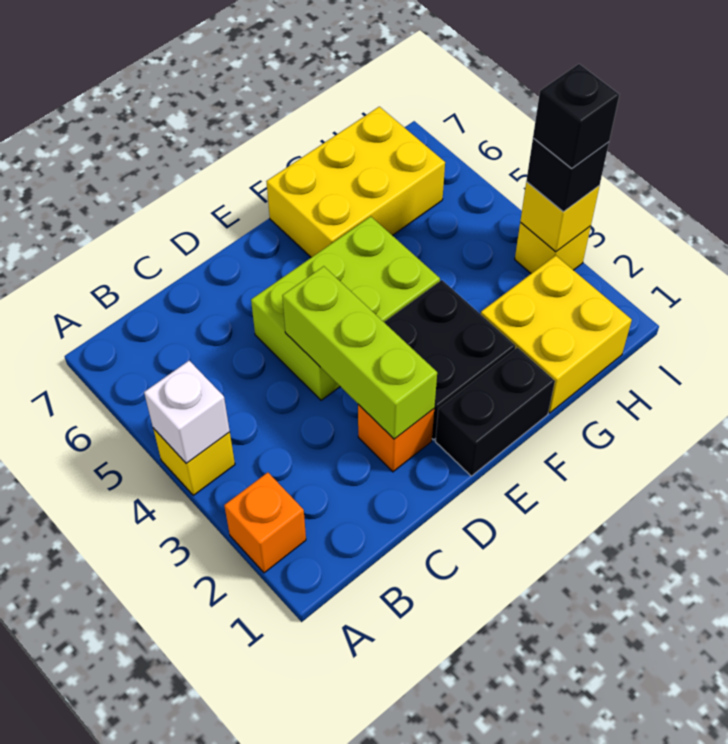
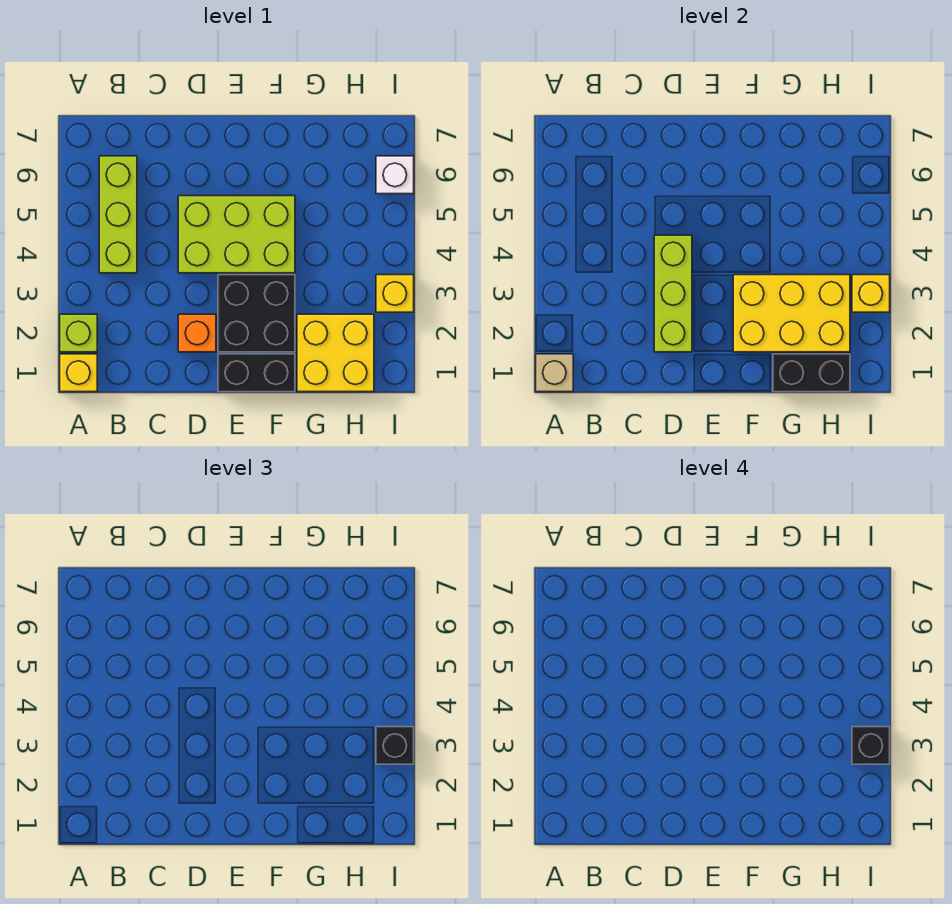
none -> tan brick A1 level 2
orange brick A2 level 1 -> lime brick A2 level 1
yellow brick A4 level 1 -> yellow brick A1 level 1
white brick A4 level 2 -> white brick I6 level 1
none -> lime brick B4:B6 level 1
yellow brick F6:H7 level 1 -> yellow brick F2:H3 level 2
none -> black brick G1:H1 level 2

